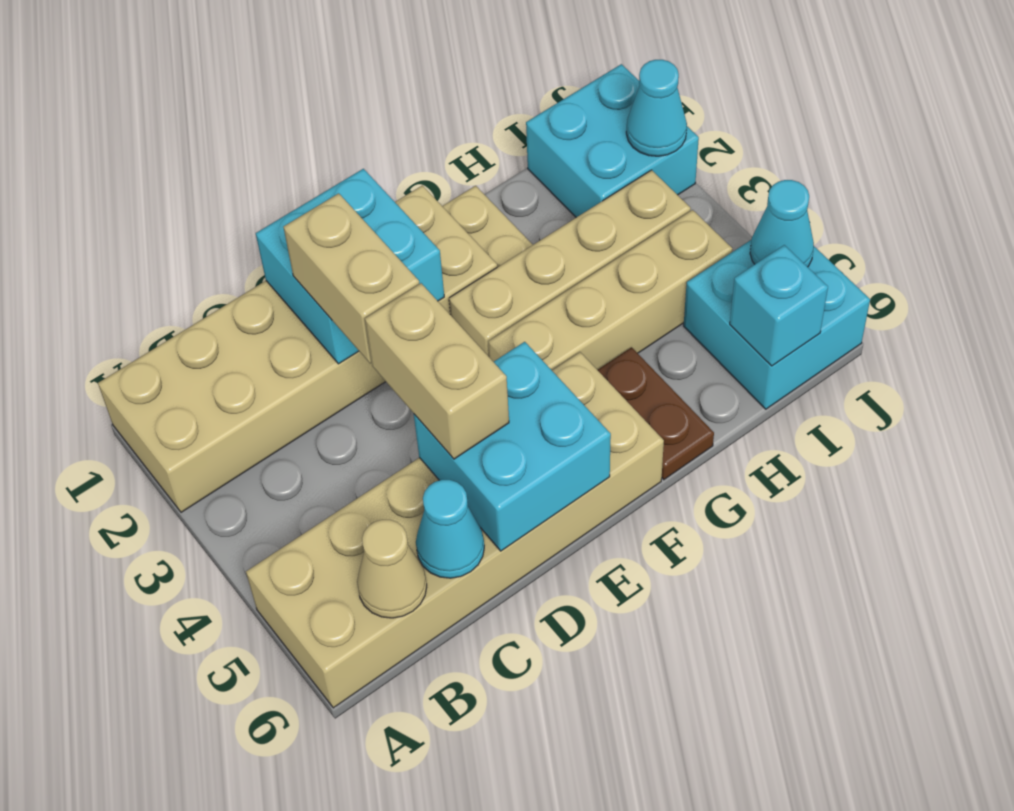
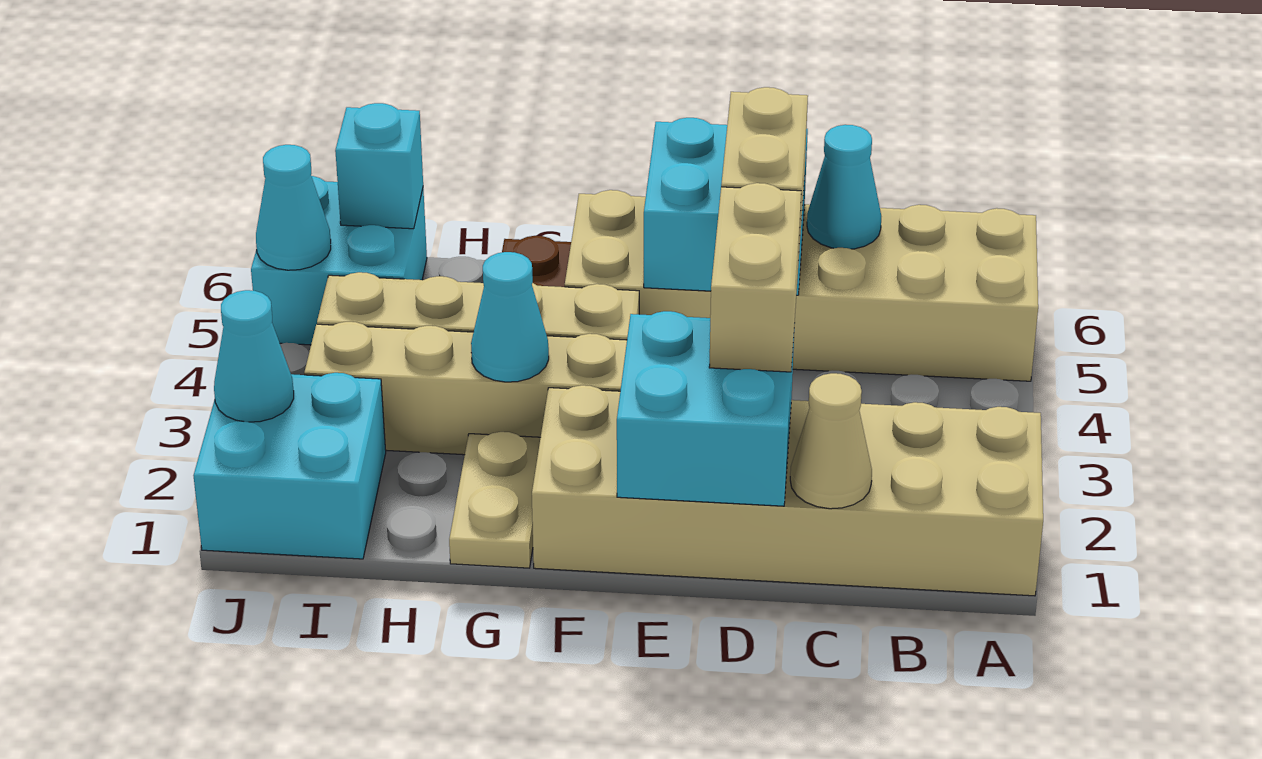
tan cone B6 level 2 -> tan cone C1 level 2
none -> cyan cone G3 level 2

